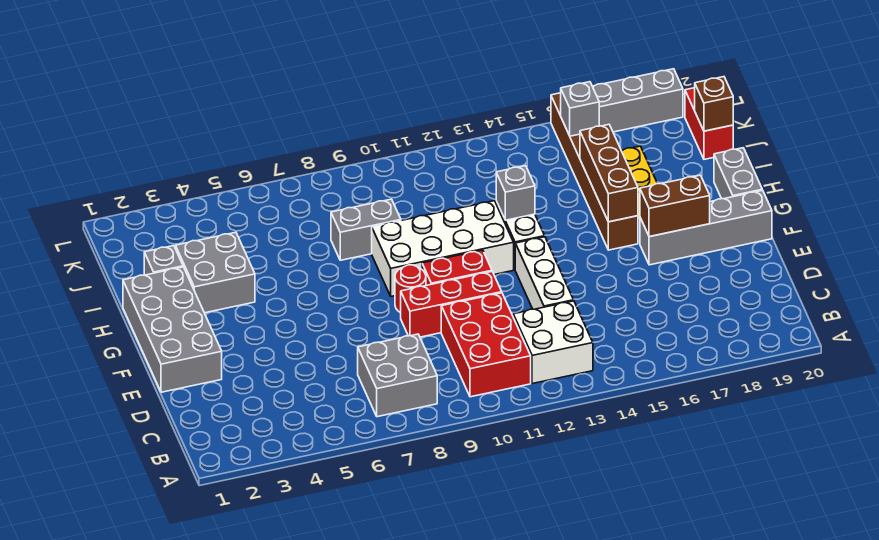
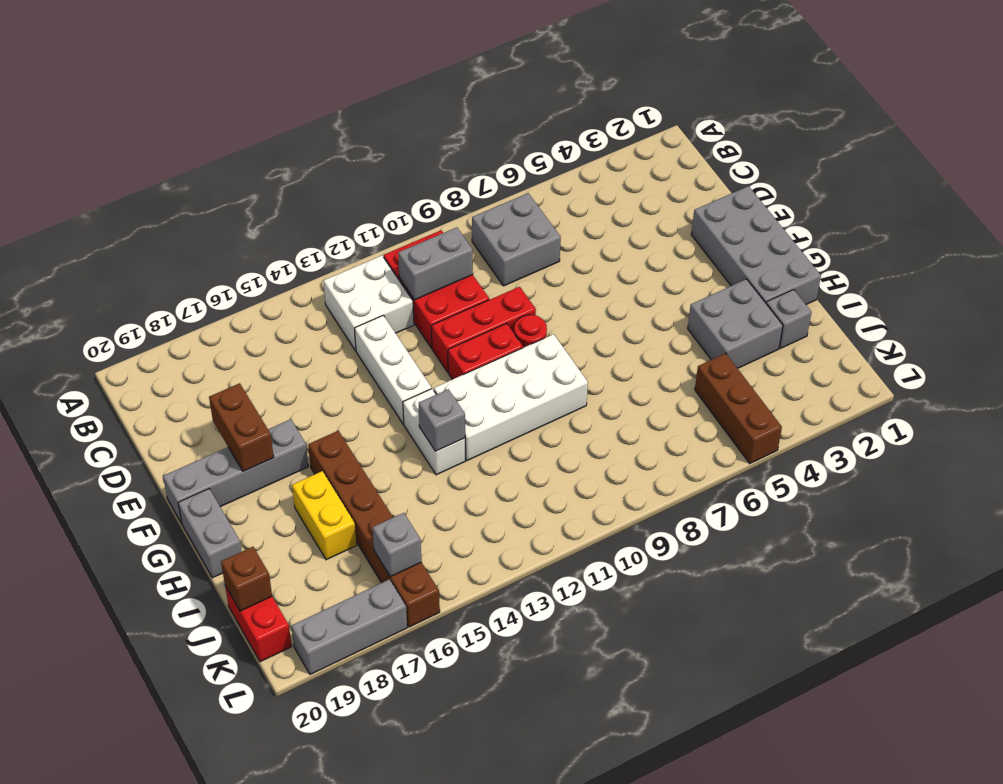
brown brick F17:F18 level 2 -> brown brick E18:F18 level 2
brown brick G16:I16 level 2 -> brown brick J5:L5 level 1
grey brick I8:I9 level 1 -> grey brick C10:C11 level 2

